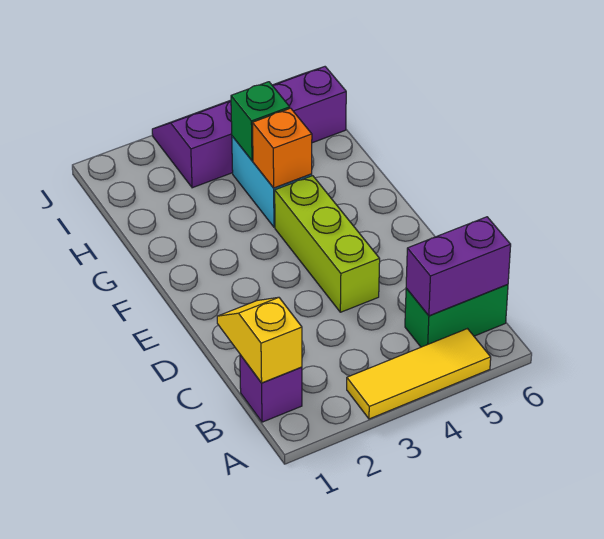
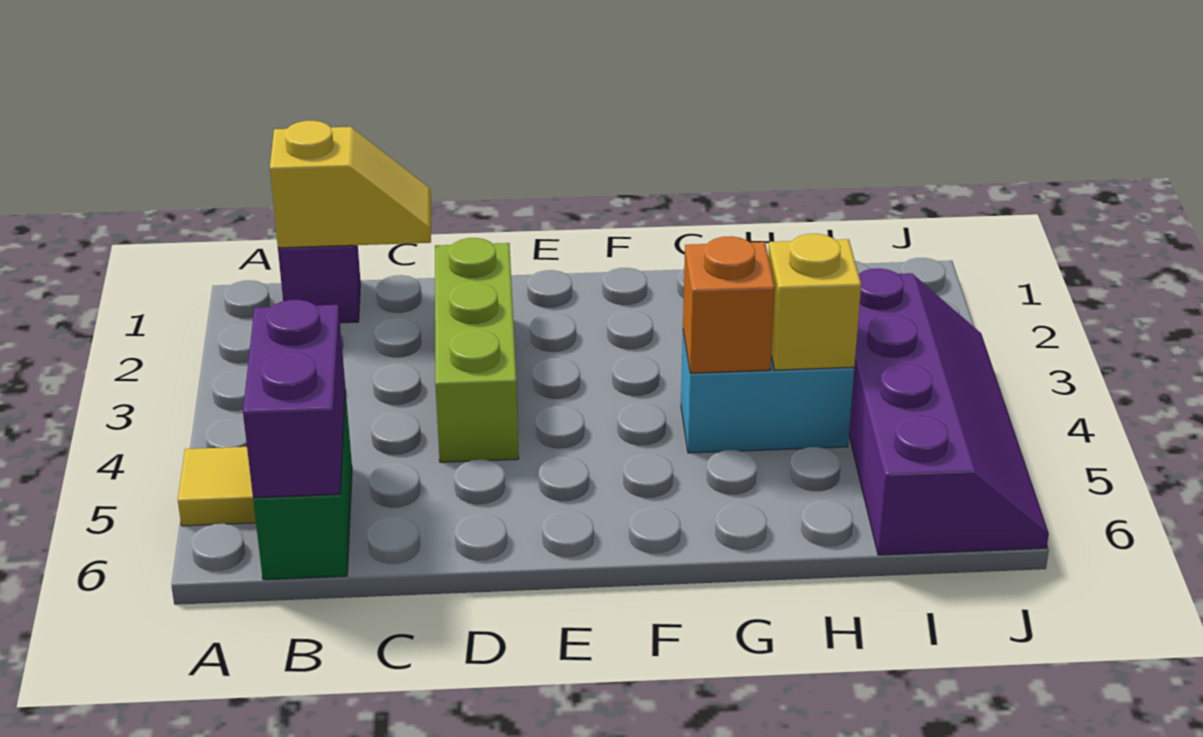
yellow tile A3:A5 level 1 -> yellow tile A5 level 1
lime brick D4:F4 level 1 -> lime brick D2:D4 level 1
green brick H4 level 2 -> yellow brick H4 level 2

